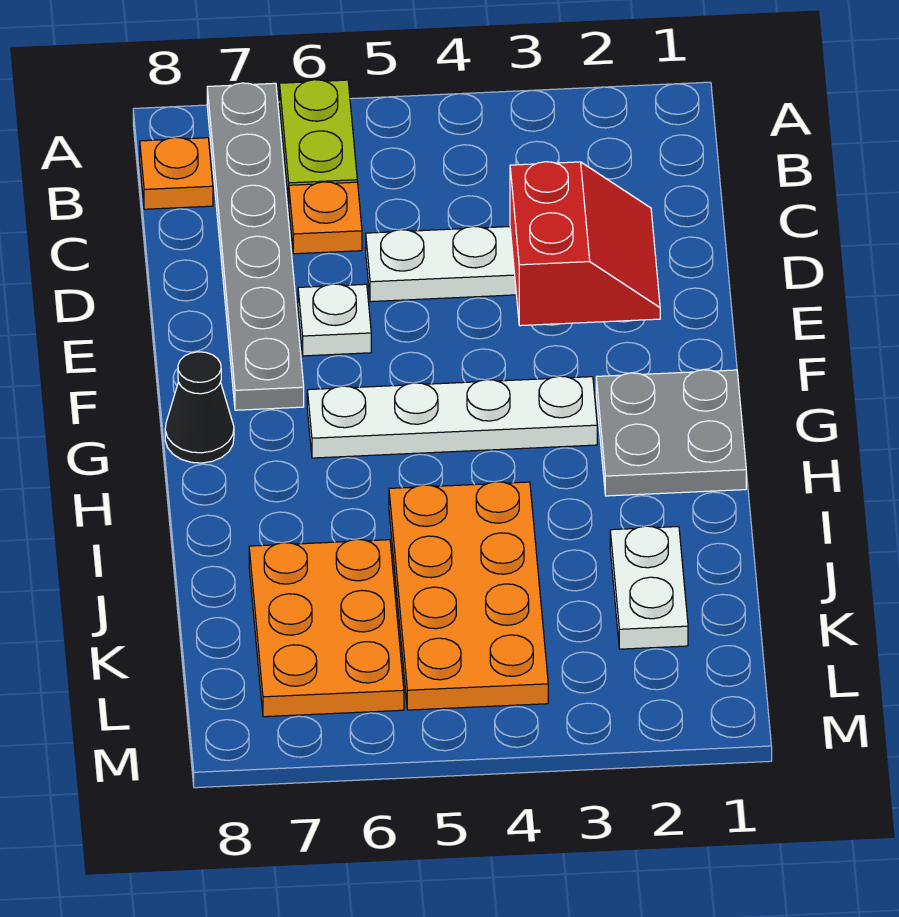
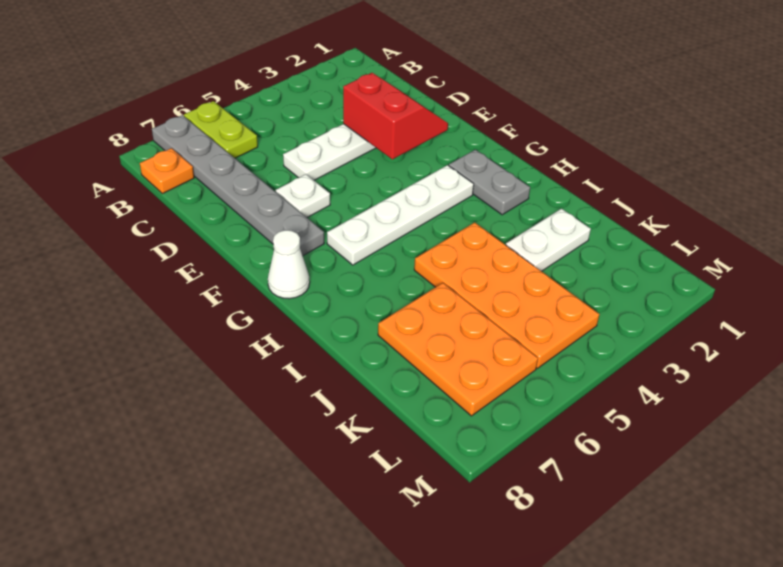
orange plate C6 level 1 -> none
grey plate G1:H2 level 1 -> grey plate G2:H2 level 1
black cone G8 level 1 -> white cone G8 level 1
white plate J2:K2 level 1 -> white plate J2:J3 level 1

